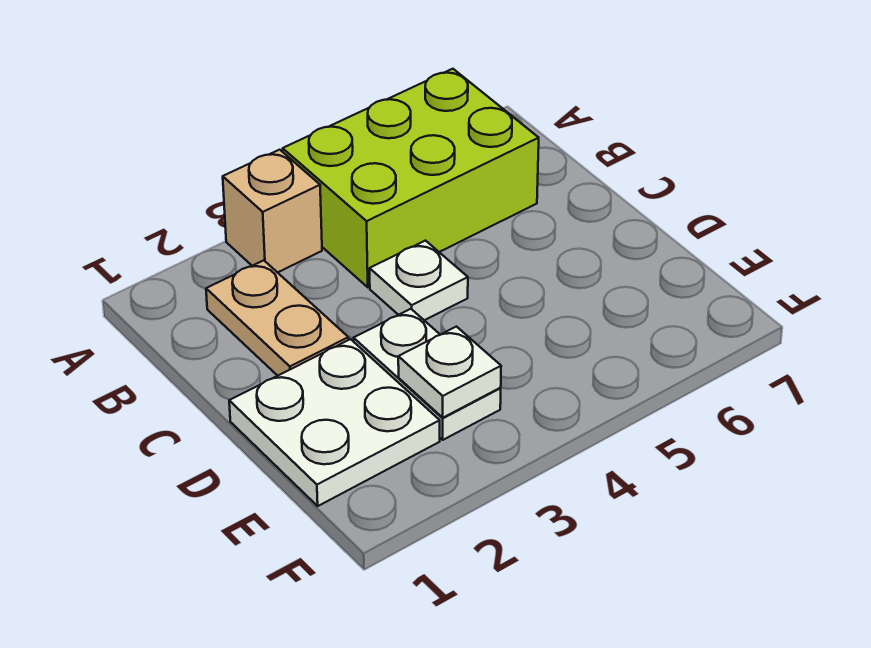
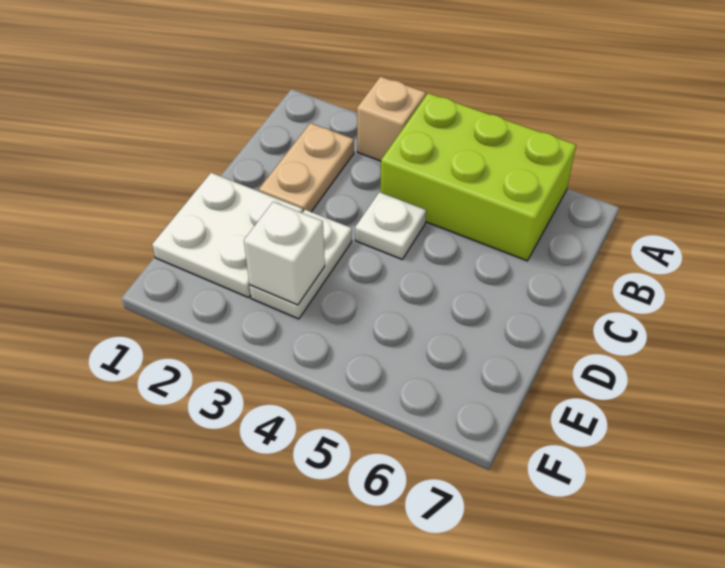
white plate E3 level 2 -> white brick E3 level 2

